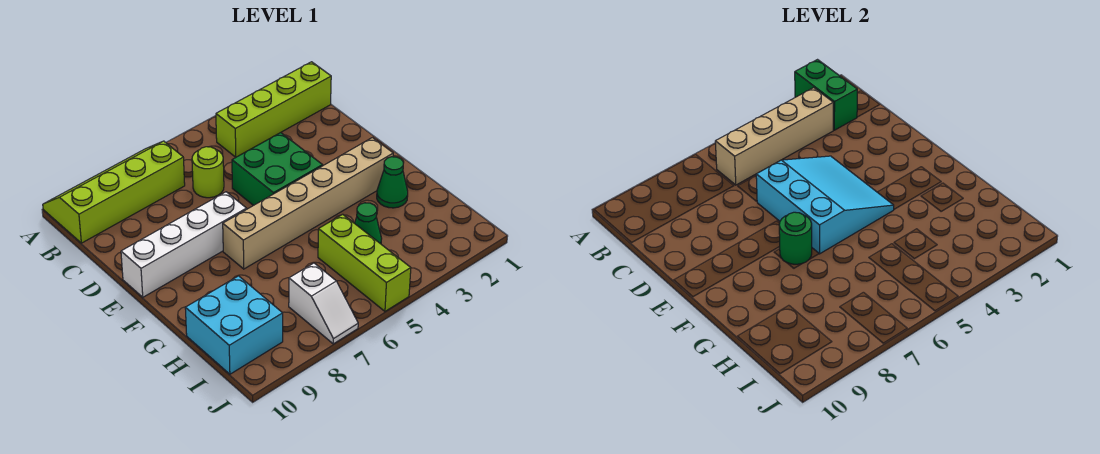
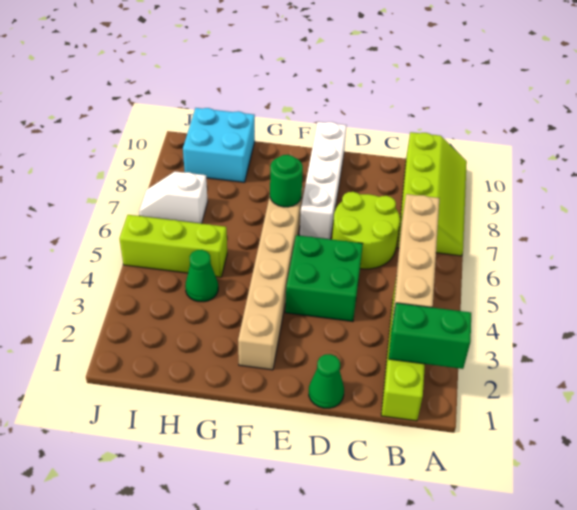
lime round brick C6 level 1 -> lime round brick C6:D7 level 1
cyan slope D4:F6 level 2 top 6 -> none
green cone G2 level 1 -> green cone D1 level 1

